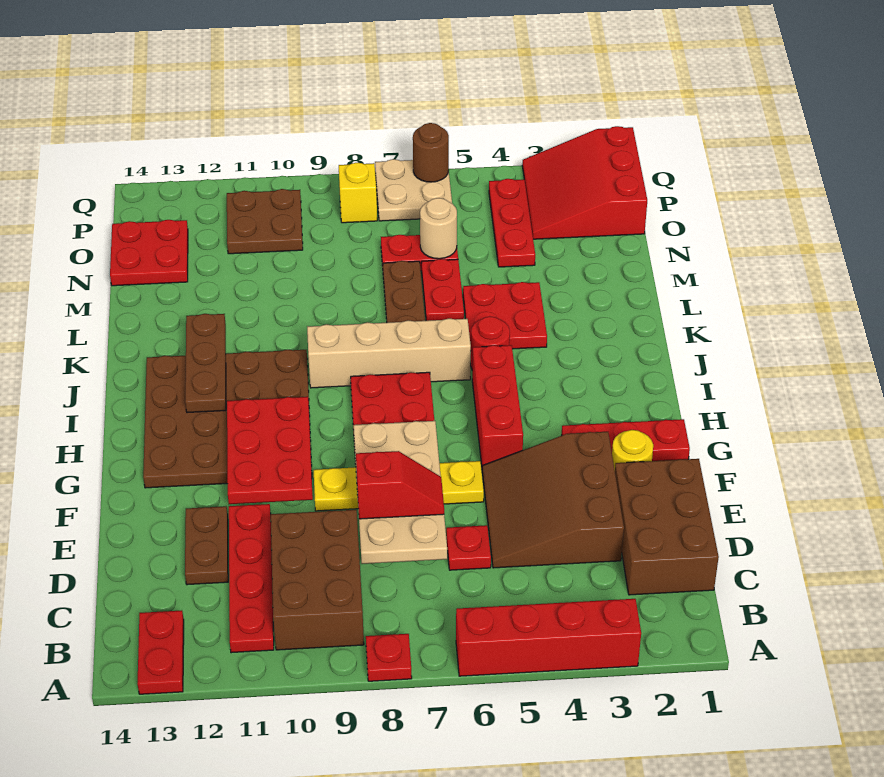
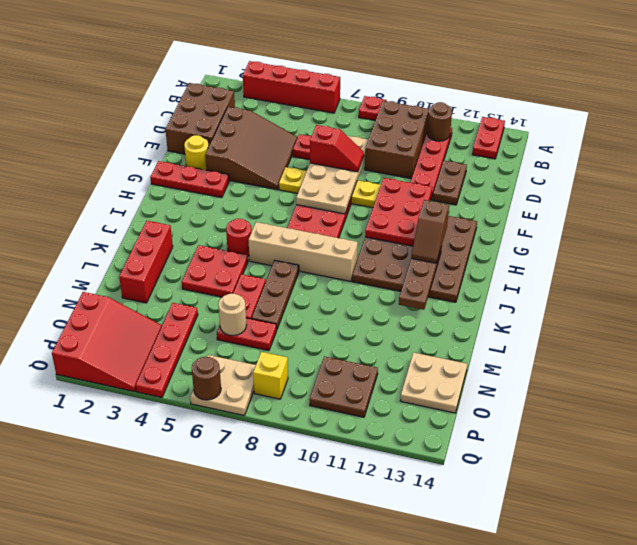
none -> brown round brick B11 level 2
red slope E7:E8 level 3 top 8 -> red slope E7:E8 level 3 top 7
red brick G5:I5 level 1 -> red brick K2:M2 level 1
none -> brown slope H12:I12 level 3 top H
red plate N4:P4 level 1 -> red plate N4:Q4 level 1
red plate N13:O14 level 1 -> tan plate N13:O14 level 1

